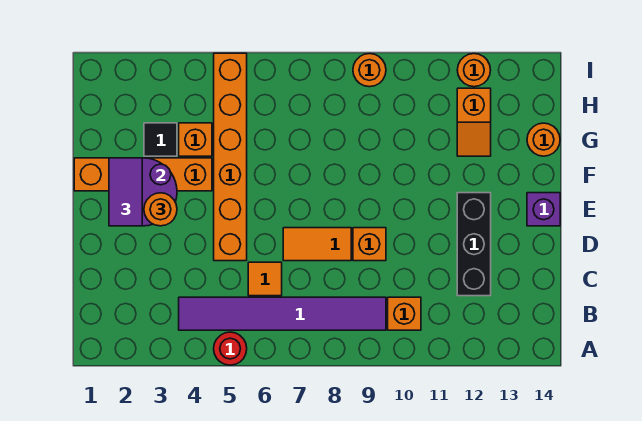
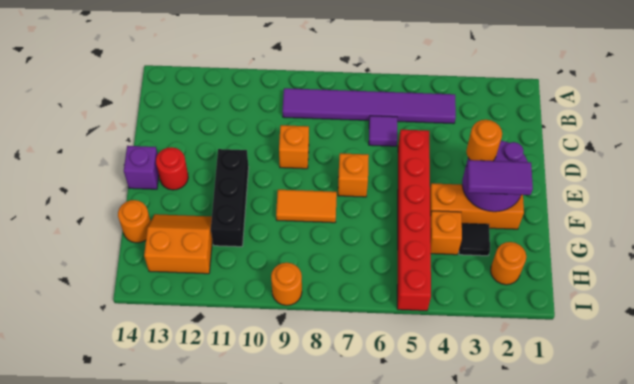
red round brick A5 level 1 -> red round brick E13 level 1
orange brick B10 level 1 -> orange brick E7 level 1
orange tile C6 level 1 -> purple tile C6 level 1
black brick C12:E12 level 1 -> black brick E11:G11 level 1
orange brick D5:I5 level 1 -> red brick D5:I5 level 1
orange tile D7:D8 level 1 -> orange tile F8:F9 level 1
purple tile E2:F2 level 3 -> purple tile F2:F3 level 3
orange brick F1:F4 level 1 -> orange brick F2:F4 level 1
orange slope G12:H12 level 1 top H -> orange slope G12:H13 level 1 top H
orange round brick I12 level 1 -> orange round brick H2 level 1

